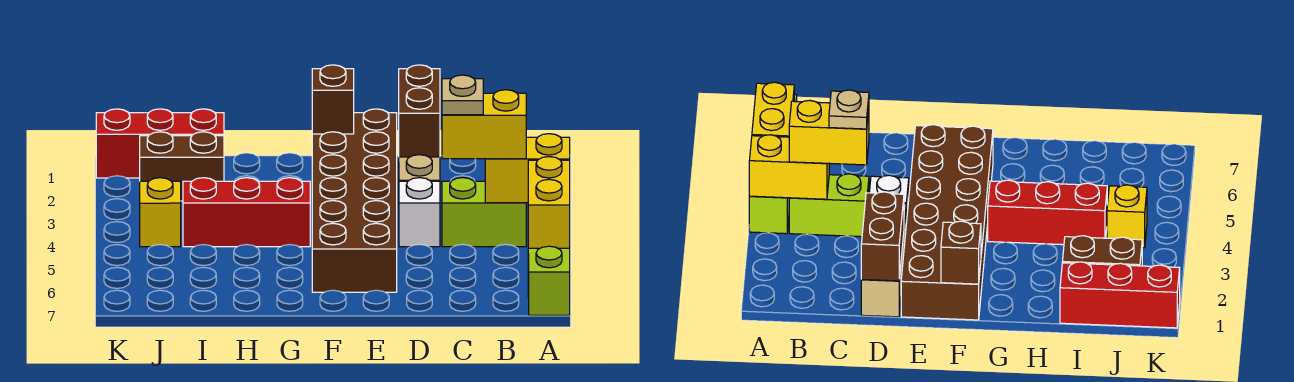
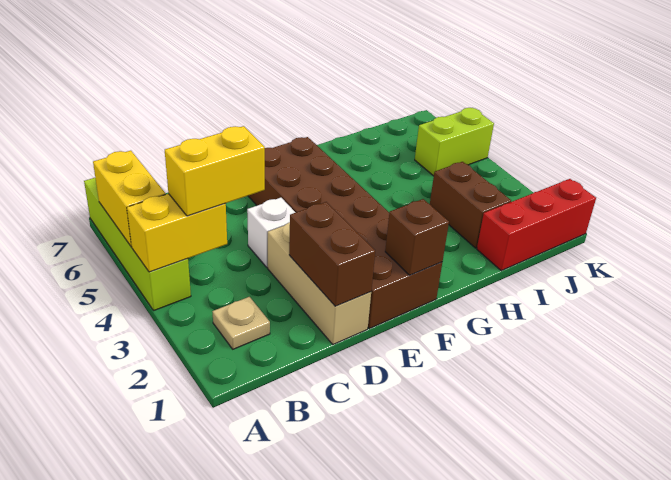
lime brick B4:C4 level 1 -> lime brick J5:K5 level 1
tan plate C4 level 4 -> tan plate B2 level 1
red brick G4:I4 level 1 -> none
brown brick I2:J2 level 1 -> brown brick I2:I3 level 1
yellow brick J4 level 1 -> none

